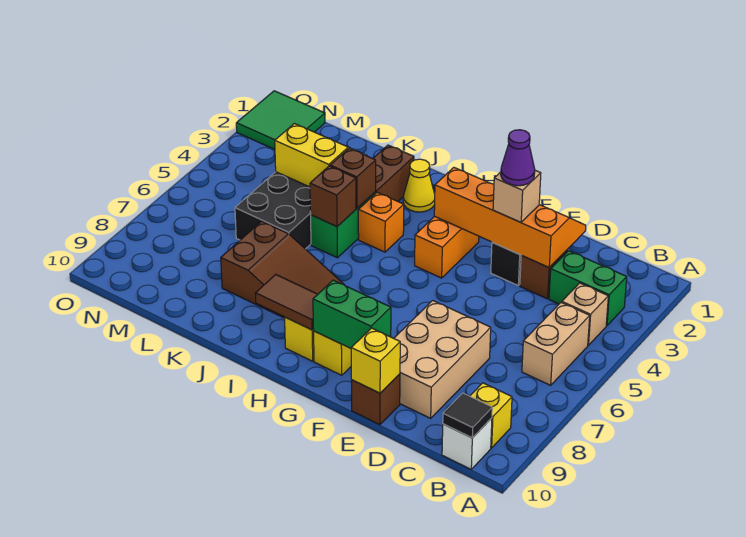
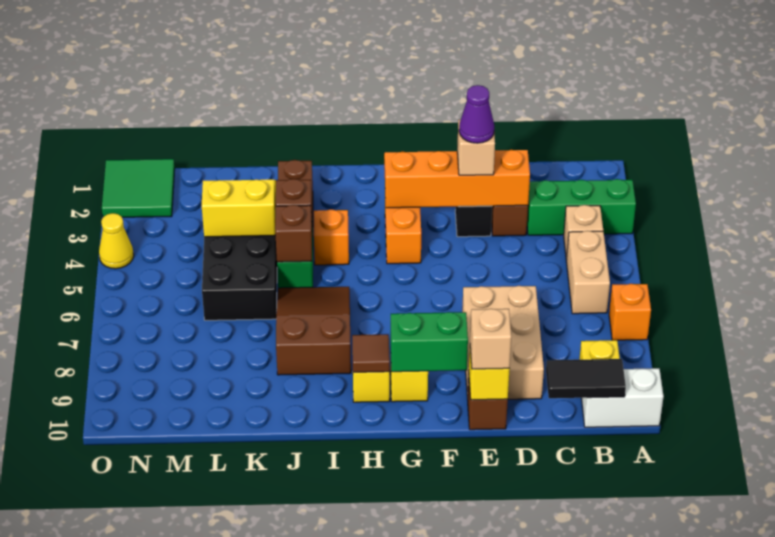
none -> orange brick A7 level 1
green brick B3:C3 level 1 -> green brick A3:C3 level 1
white brick B10 level 1 -> white brick A10:B10 level 1
black tile B10 level 2 -> black tile B10:C10 level 2
none -> tan brick E10 level 3
brown tile H9:I9 level 2 -> brown tile H9 level 2
yellow cone I2 level 1 -> yellow cone O4 level 1
brown slope I7:K8 level 1 top K -> brown slope I6:J8 level 1 top 8

